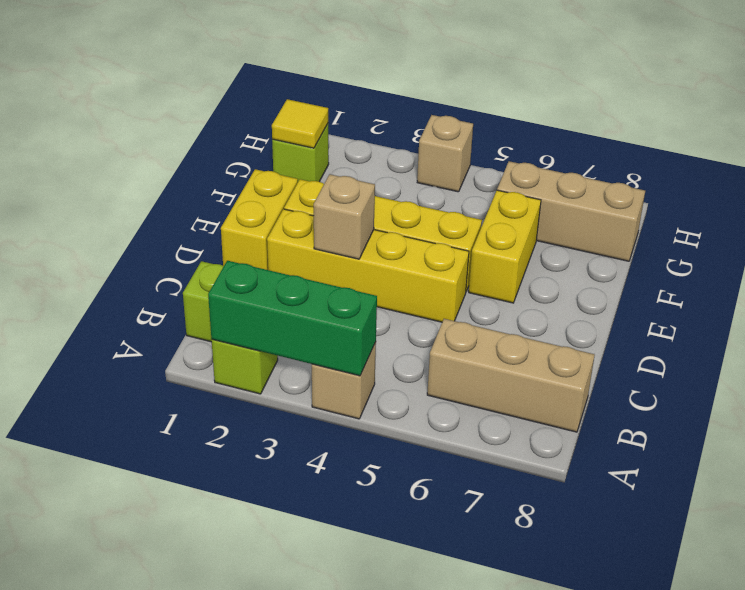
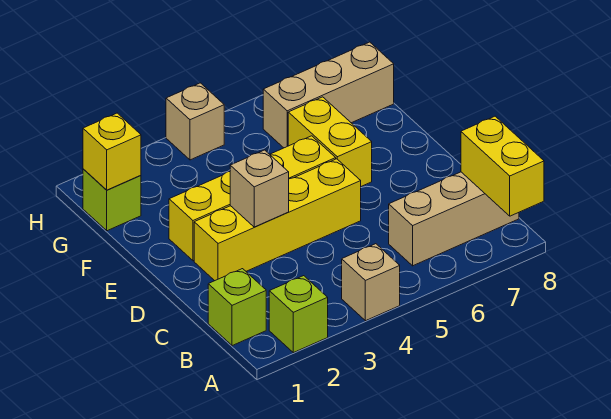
green brick A2:A4 level 2 -> none
yellow brick D1:E1 level 1 -> yellow brick A8:B8 level 2
yellow tile G1 level 2 -> yellow brick G1 level 2

